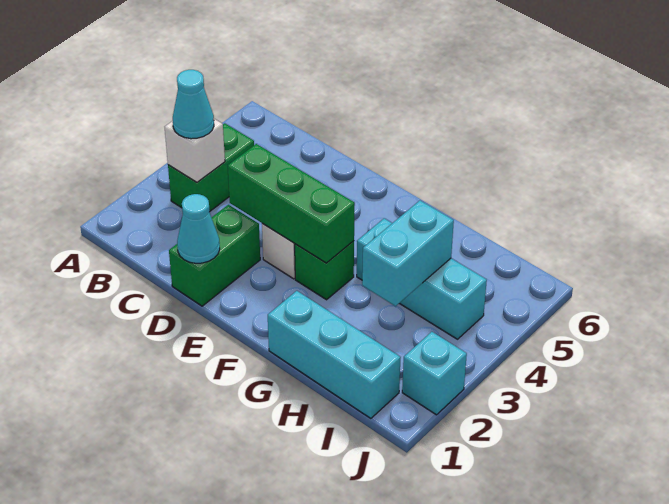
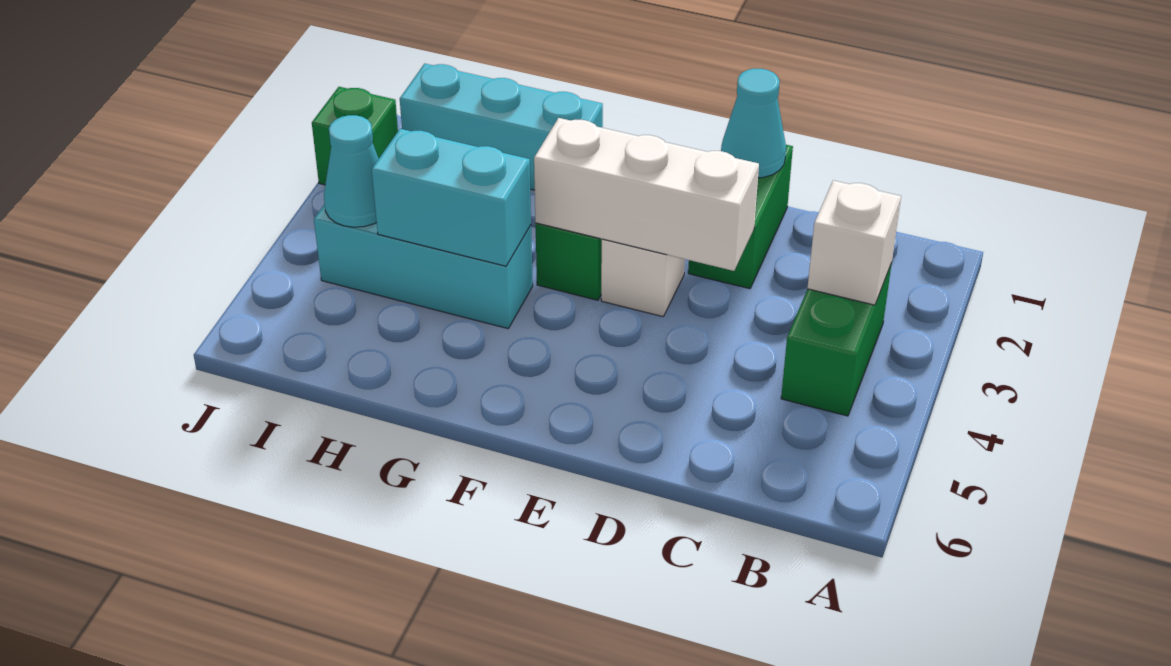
cyan cone B3 level 3 -> cyan cone I4 level 2
green brick D3:F3 level 2 -> white brick D3:F3 level 2
cyan brick H3:H4 level 2 -> cyan brick G4:H4 level 2
cyan brick J2 level 1 -> green brick J2 level 1

